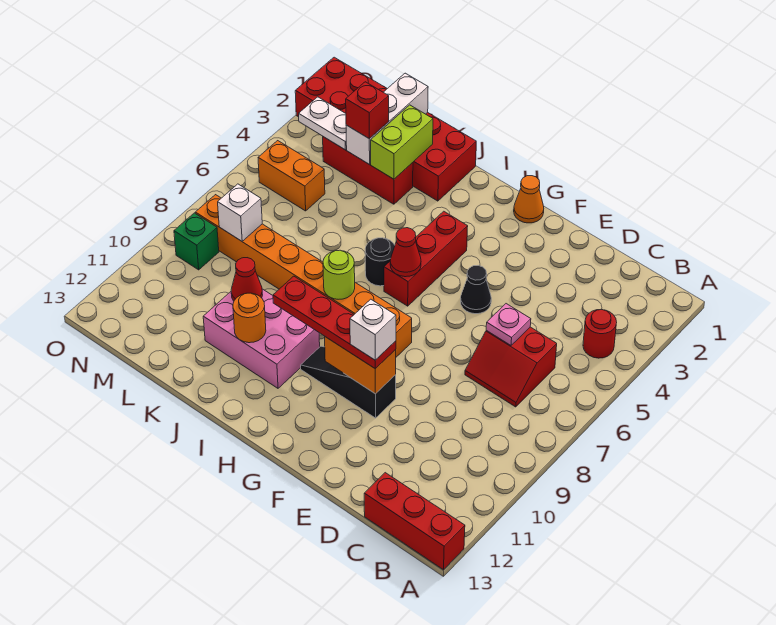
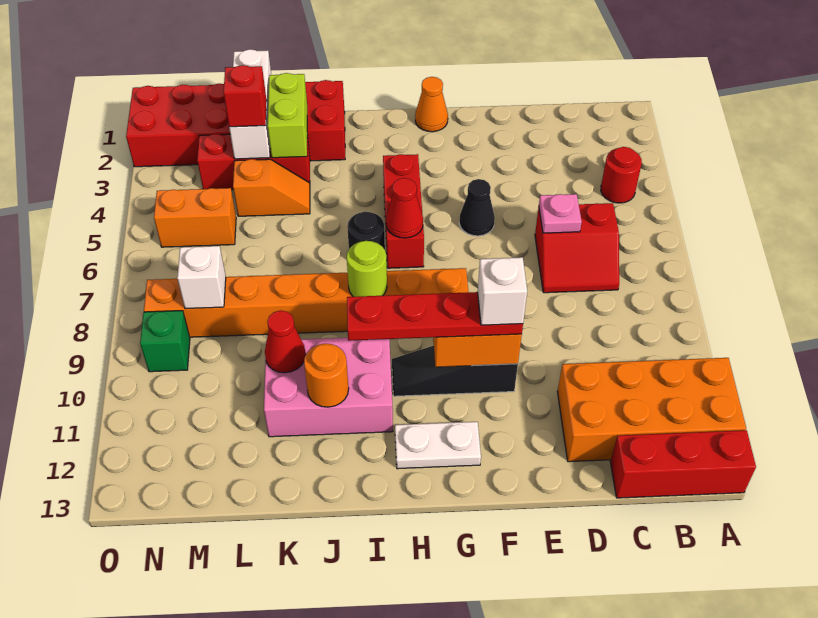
none -> orange brick A11:D12 level 1
none -> orange slope K4:L4 level 1 top L
white plate M3:N3 level 2 -> white plate G12:H12 level 1

